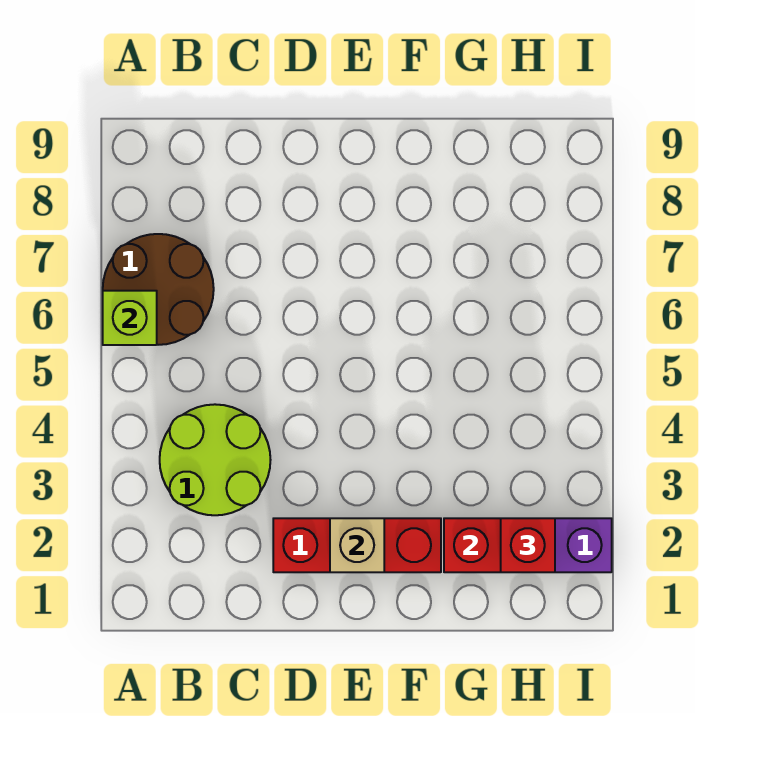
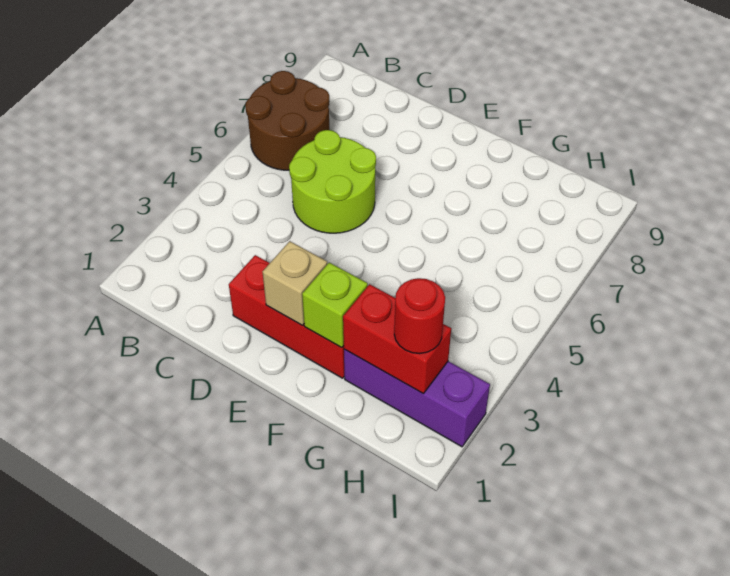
lime brick A6 level 2 -> lime brick F2 level 2
lime round brick B3:C4 level 1 -> lime round brick C5:D6 level 1
red brick H2 level 3 -> red round brick H2 level 3

